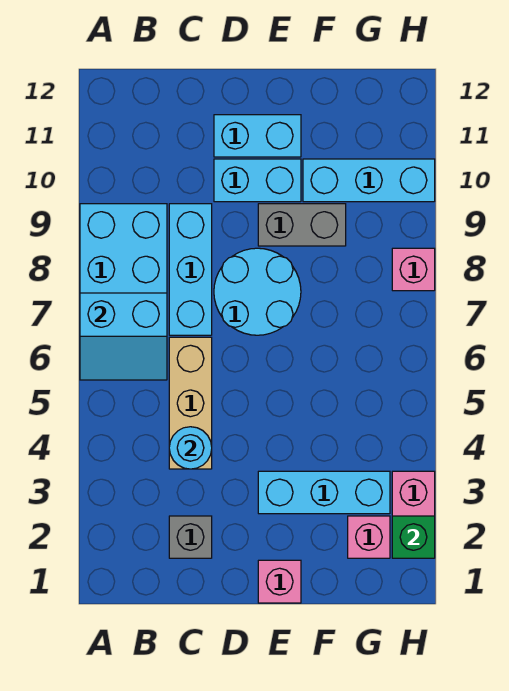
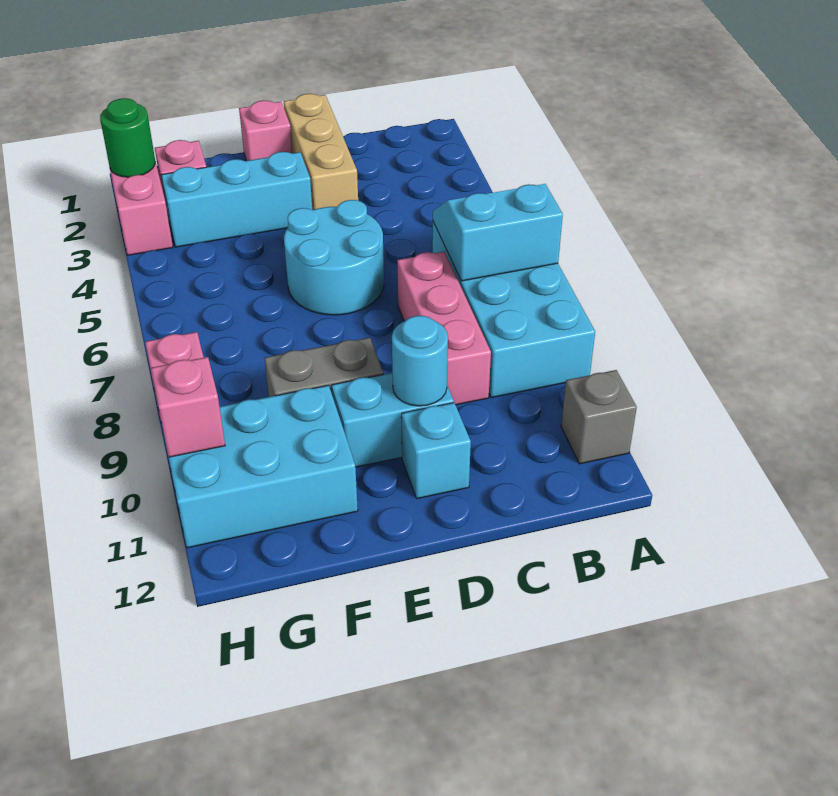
grey brick C2 level 1 -> grey brick A11 level 1
tan brick C4:C6 level 1 -> tan brick D1:D3 level 1
cyan round brick C4 level 2 -> cyan round brick D10 level 2
cyan brick C7:C9 level 1 -> pink brick C7:C9 level 1
cyan round brick D7:E8 level 1 -> cyan round brick D5:E6 level 1
cyan brick D11:E11 level 1 -> cyan brick D11 level 1
cyan brick F10:H10 level 1 -> cyan brick F10:H11 level 1
green brick H2 level 2 -> green round brick H2 level 2
none -> pink brick H10 level 2

